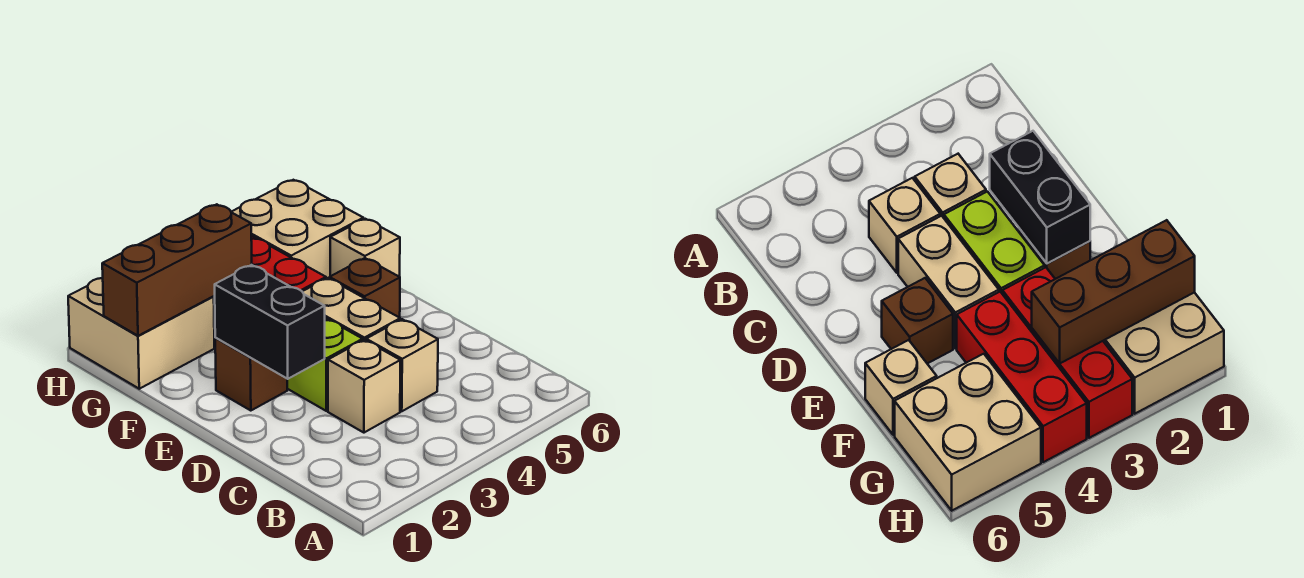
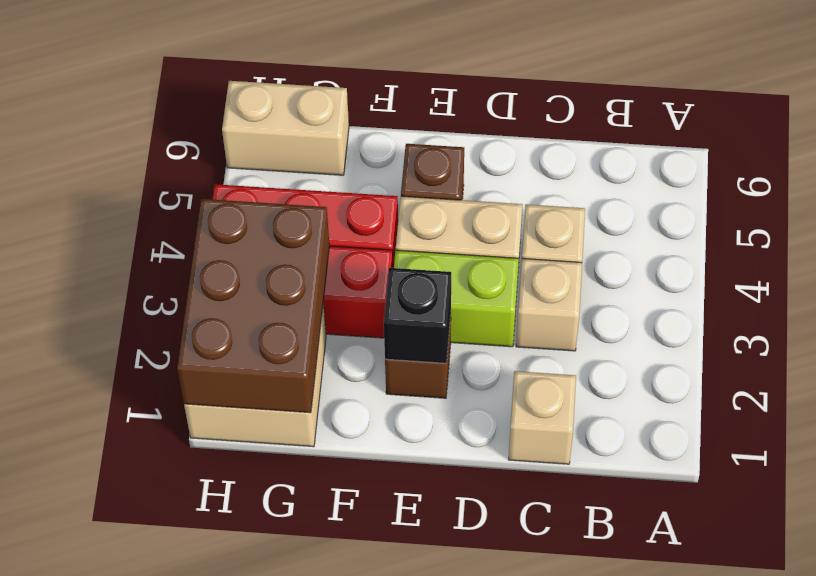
black brick D2:E2 level 2 -> black brick E2 level 2
tan brick F6 level 1 -> tan brick C1 level 1
brown brick G1:G3 level 2 -> brown brick G1:H3 level 2
tan brick G5:H6 level 1 -> tan brick G6:H6 level 1

